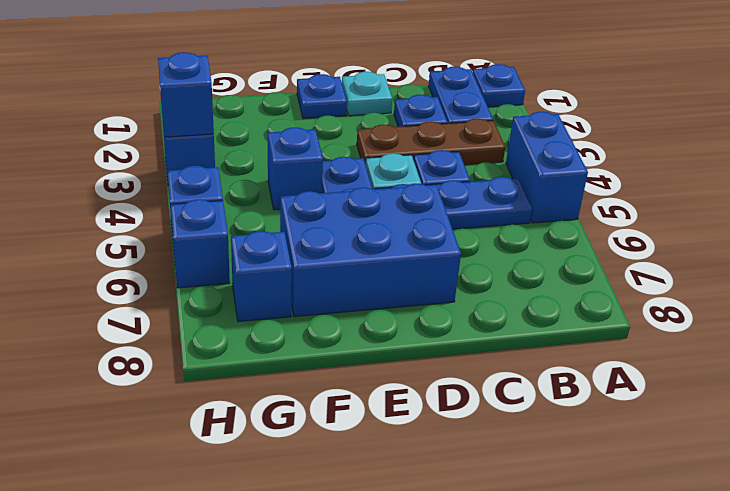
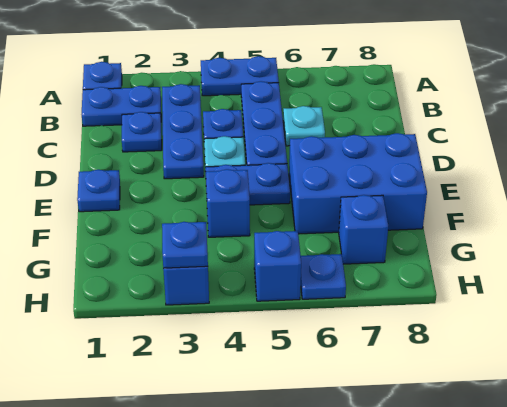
blue brick A4:A5 level 1 -> blue plate A4:A5 level 1
brown plate B3:D3 level 1 -> blue plate B3:D3 level 1
cyan plate D1 level 1 -> cyan plate C6 level 1
blue brick D6:F7 level 1 -> blue brick E6:F8 level 1
blue brick H3 level 2 -> blue plate H3 level 2
blue brick H6 level 1 -> blue plate H6 level 1

